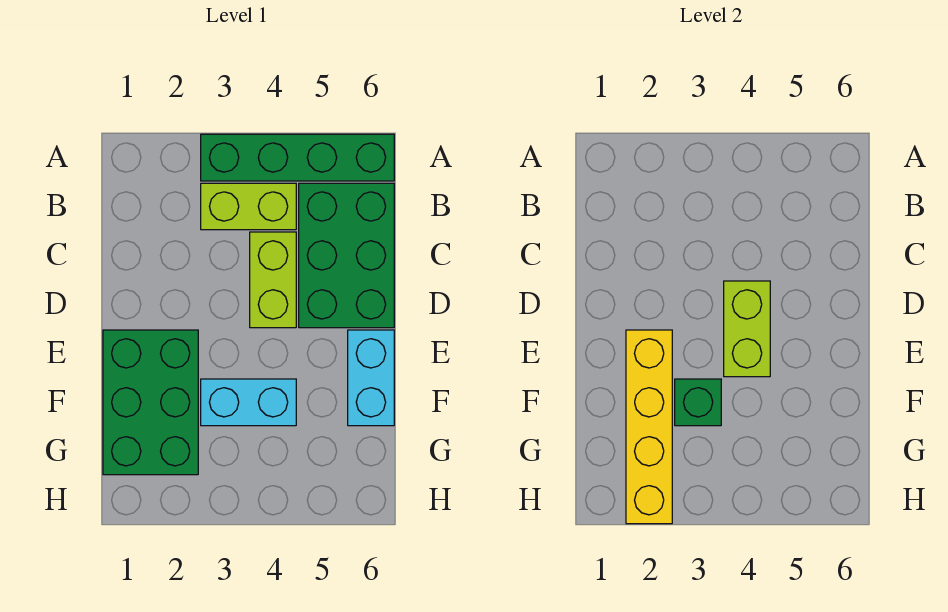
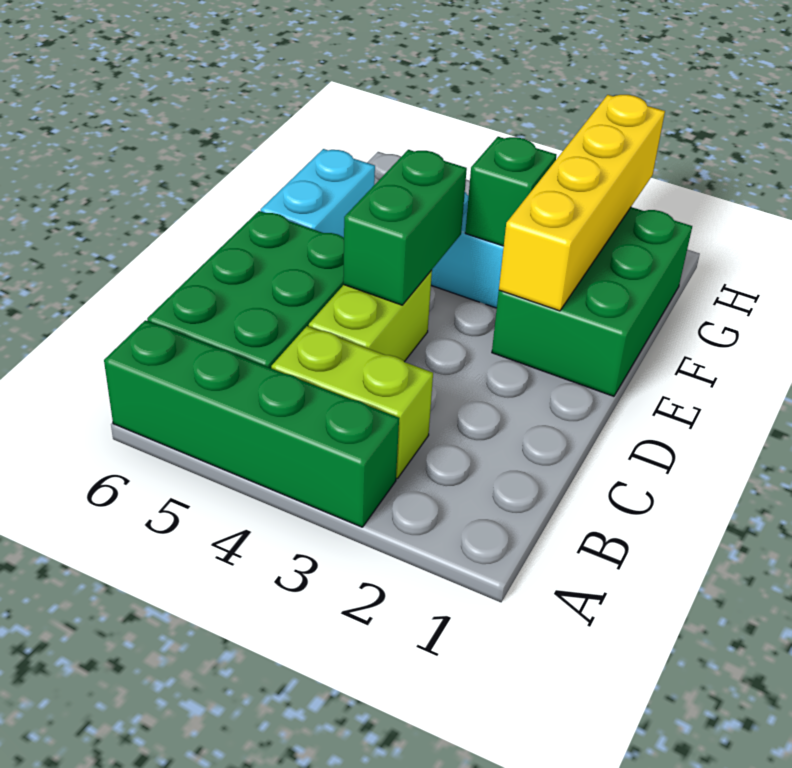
lime brick D4:E4 level 2 -> green brick D4:E4 level 2

